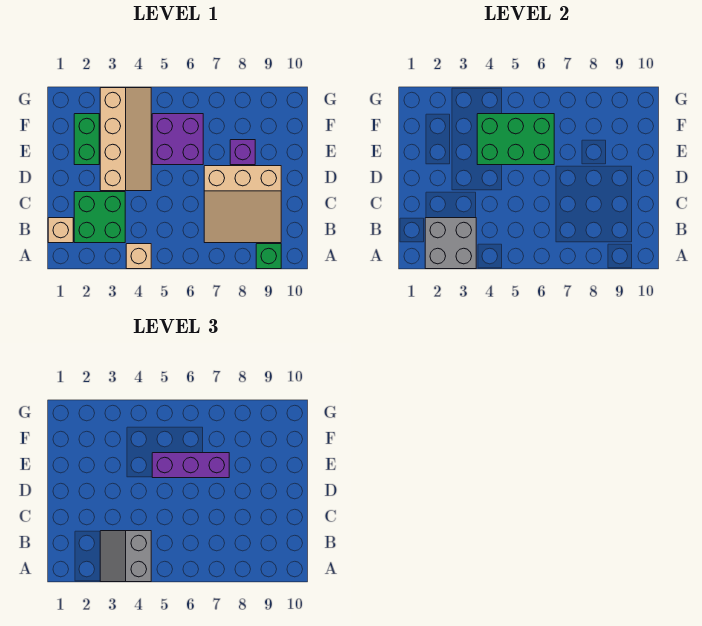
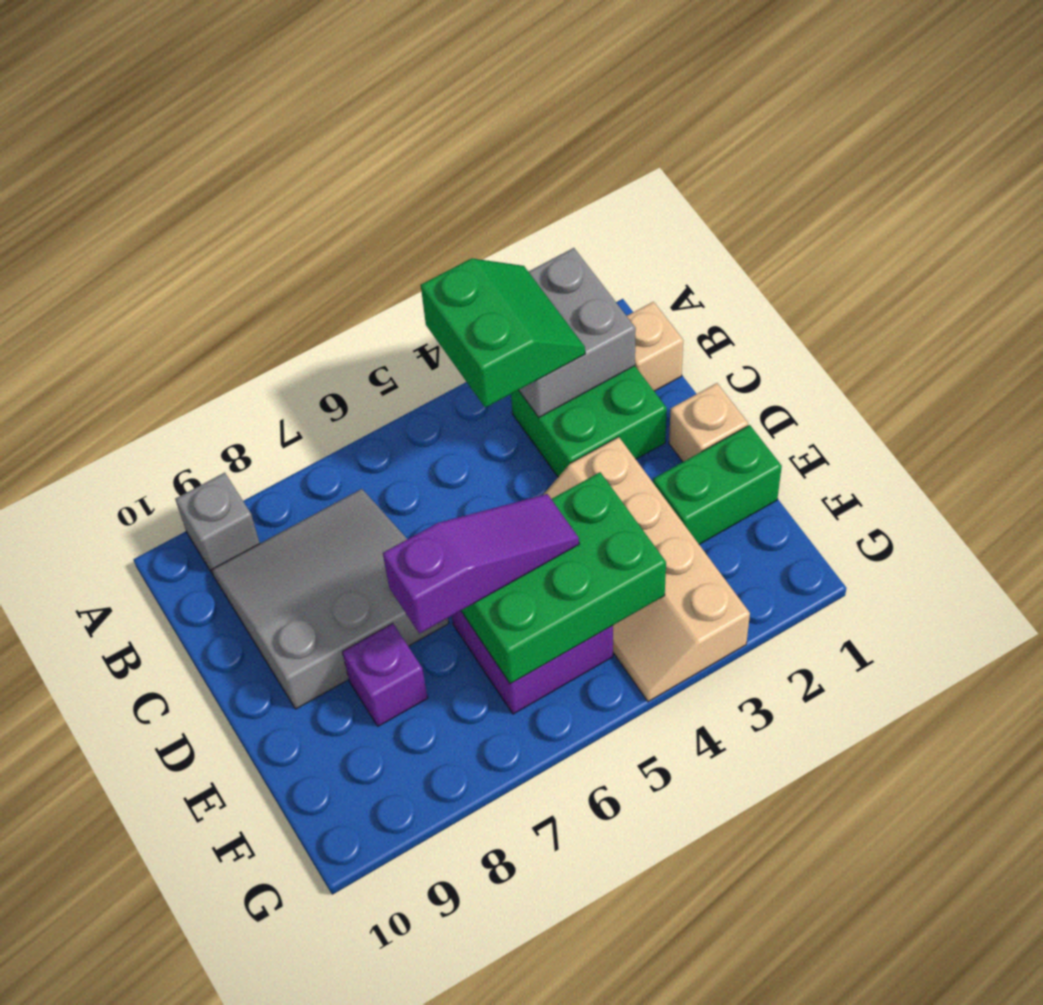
grey slope A3:B4 level 3 top 4 -> green slope A3:B4 level 3 top 4
tan brick A4 level 1 -> tan brick D1 level 1
green brick A9 level 1 -> grey brick A9 level 1
tan slope B7:D9 level 1 top D -> grey slope B7:D9 level 1 top D
green brick E2:F2 level 1 -> green brick E1:E2 level 1
purple brick E5:E7 level 3 -> purple slope E5:E7 level 3 top 7

